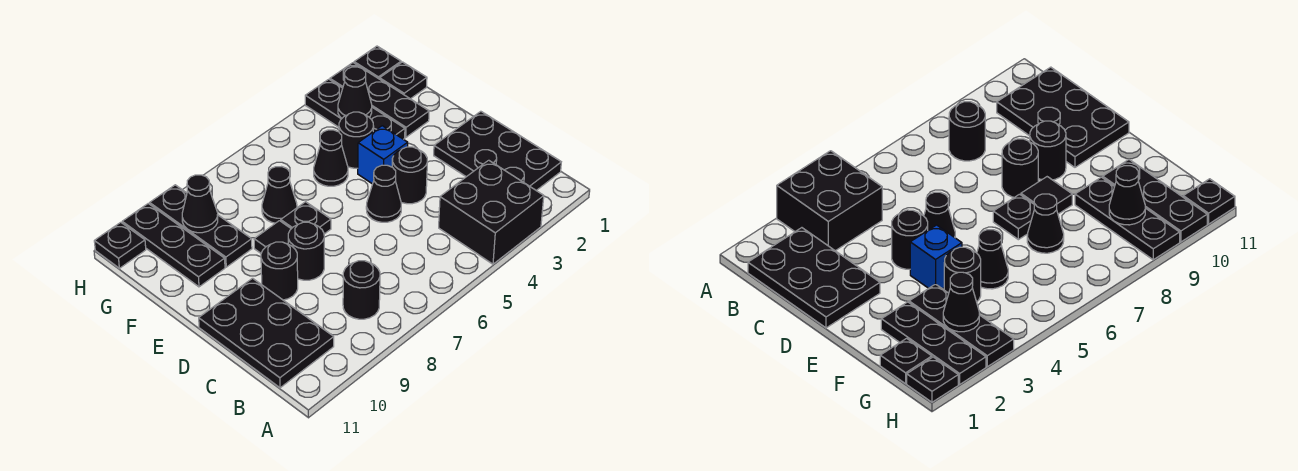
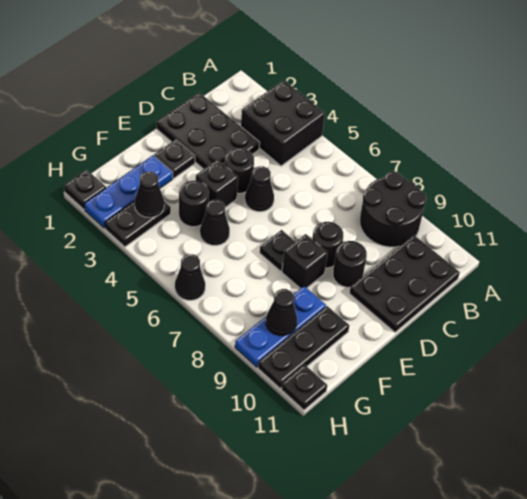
black plate B1:D2 level 1 -> black plate C1:D3 level 1
black round brick B8 level 1 -> black round brick A8:B9 level 1
blue brick E4 level 1 -> black brick E4 level 1
black tile E8 level 1 -> black brick E8 level 1
black plate F2:H2 level 1 -> blue plate F2:H2 level 1
black plate F3:H3 level 1 -> black plate G3:H3 level 1
black cone F7 level 1 -> black cone H6 level 1
black plate F9:H9 level 1 -> blue plate F9:H9 level 1
black plate G1 level 1 -> black plate E2 level 1

